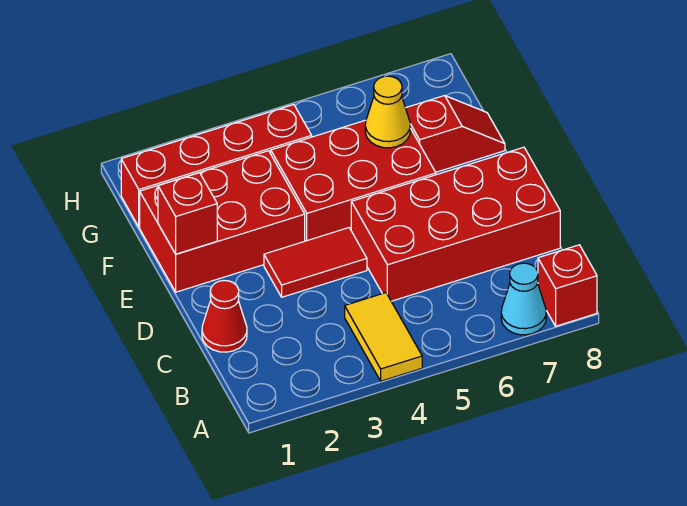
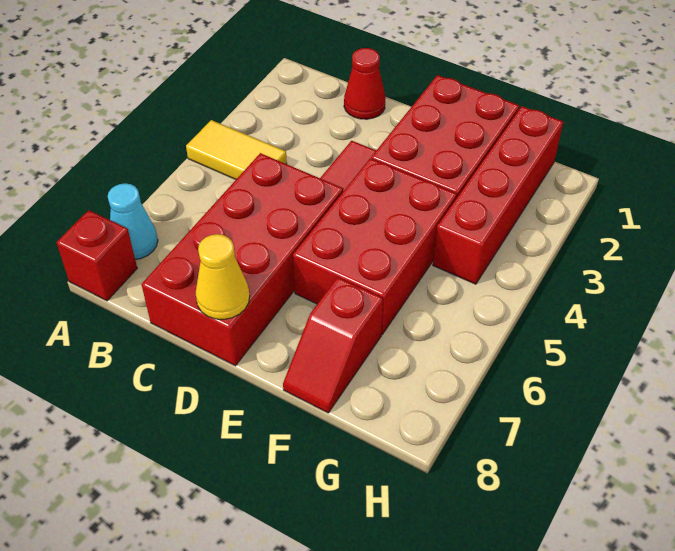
red brick E1 level 2 -> none
yellow cone F6 level 2 -> yellow cone D8 level 2

